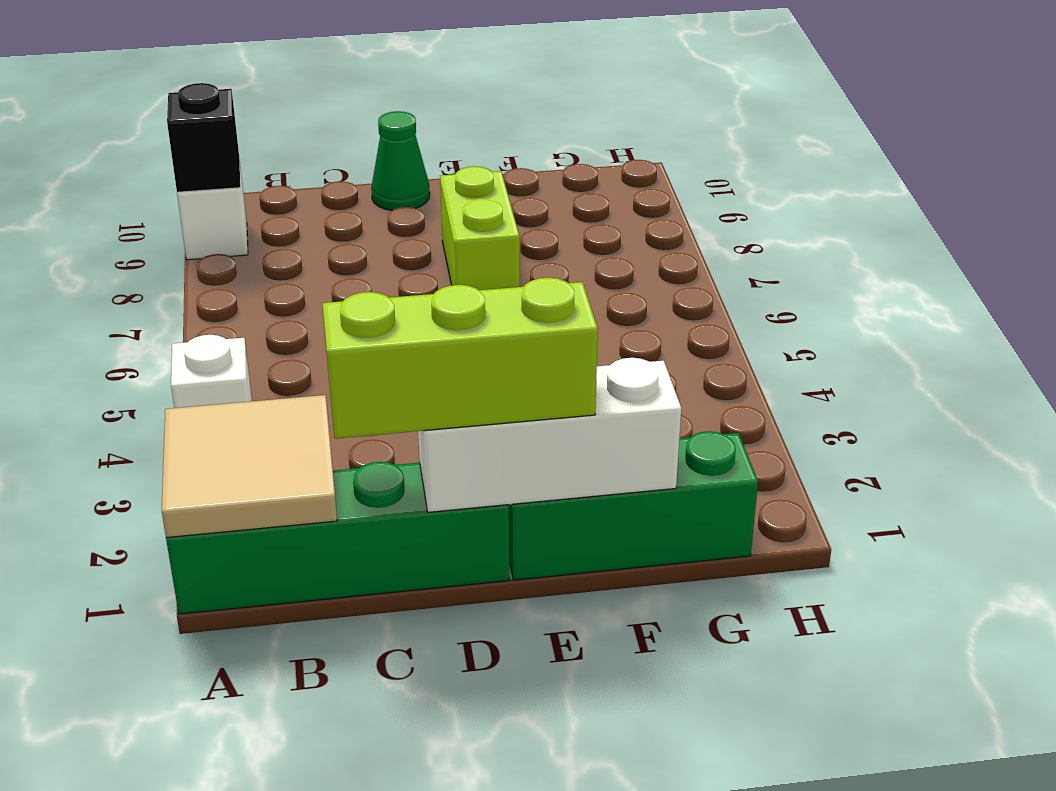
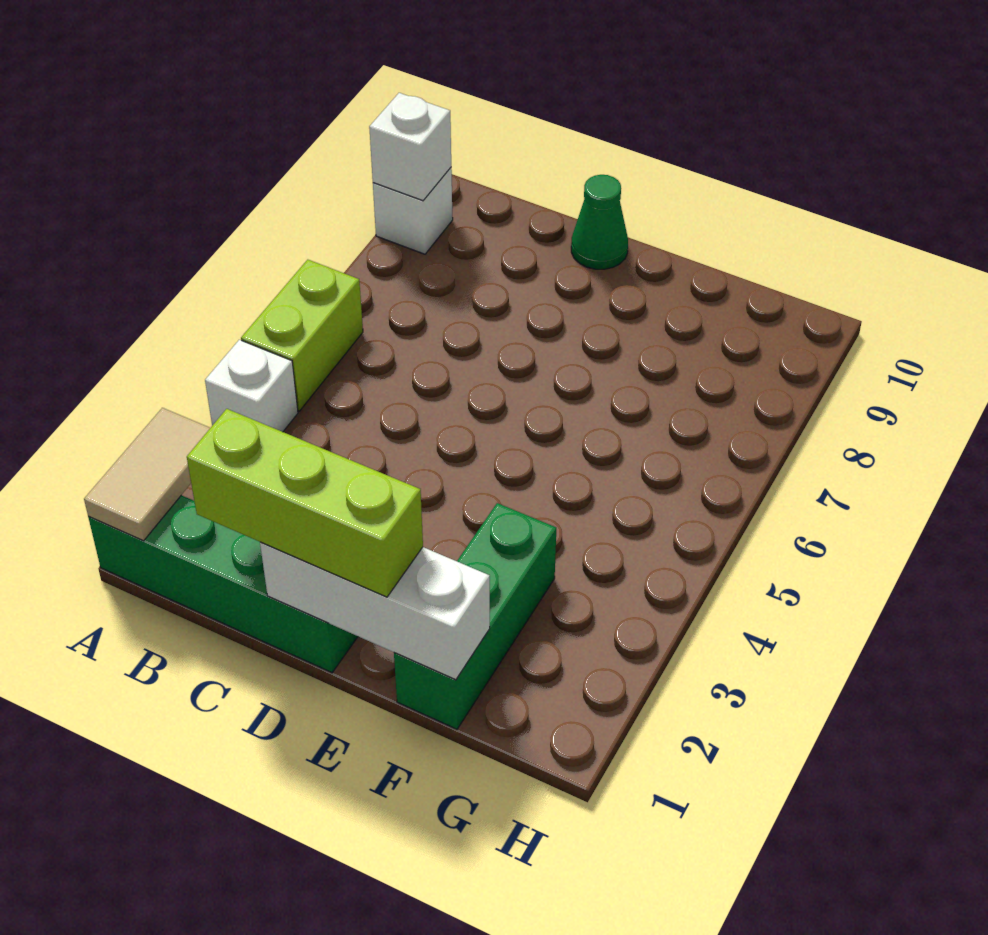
tan tile A1:B2 level 2 -> tan tile A1:A2 level 2
black brick A9 level 2 -> white brick A9 level 2
green brick E1:G1 level 1 -> green brick F1:F3 level 1
lime brick E7:E8 level 1 -> lime brick A5:A6 level 1

